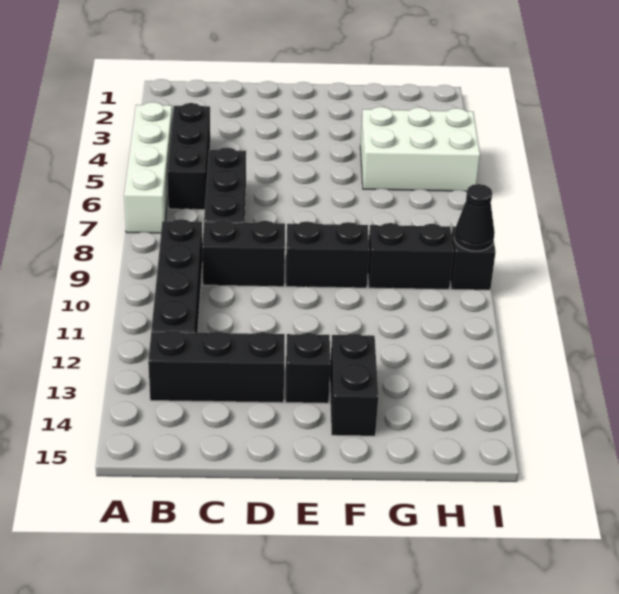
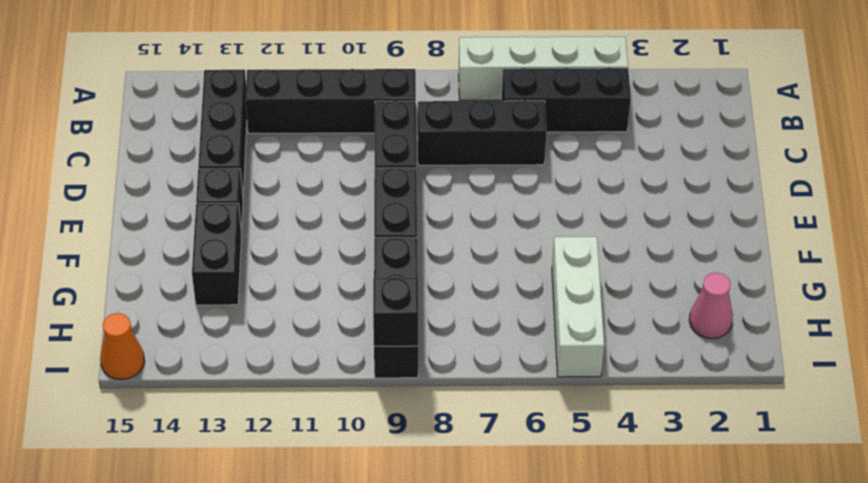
black brick F13:F14 level 1 -> black brick F13:G13 level 1
white brick G4:I5 level 1 -> white brick G5:I5 level 1
none -> pink cone H2 level 1
black cone I9 level 2 -> black brick I9 level 2
none -> orange cone I15 level 1

